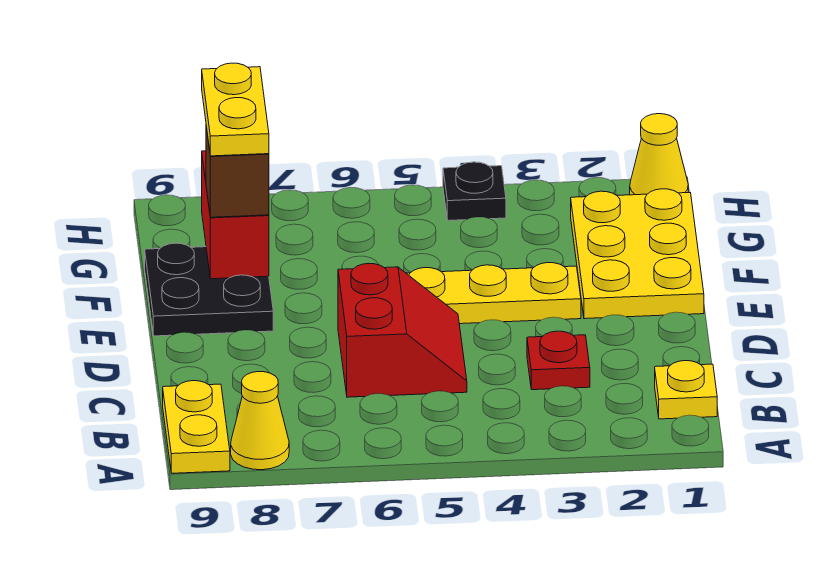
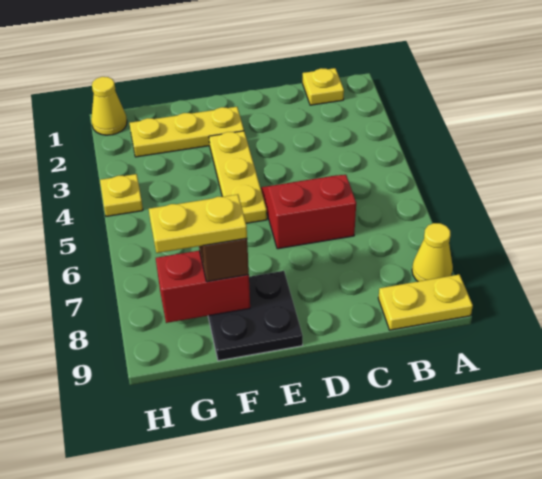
red plate C3 level 1 -> none
yellow plate E1:G2 level 1 -> yellow plate E2:G2 level 1
black plate H4 level 1 -> yellow plate H4 level 1

